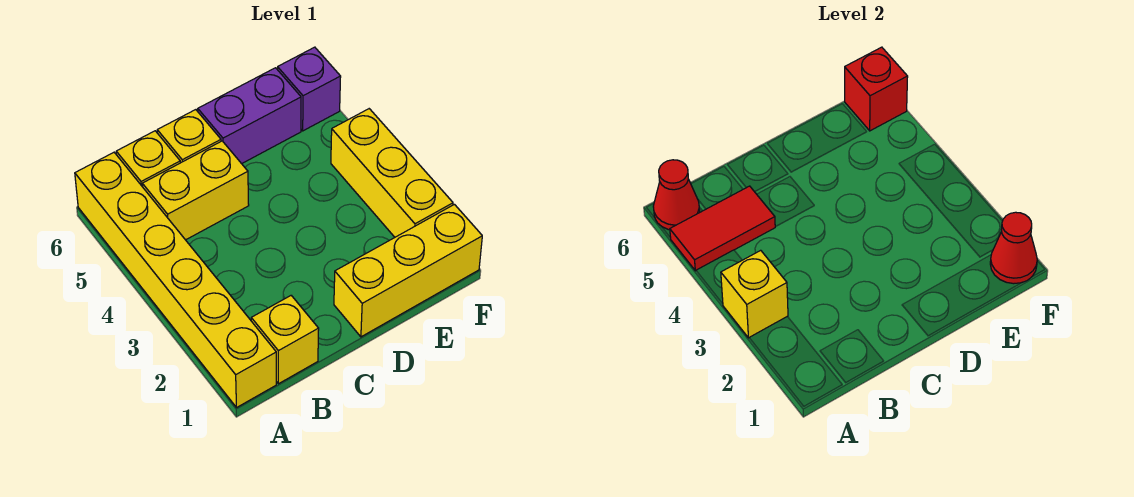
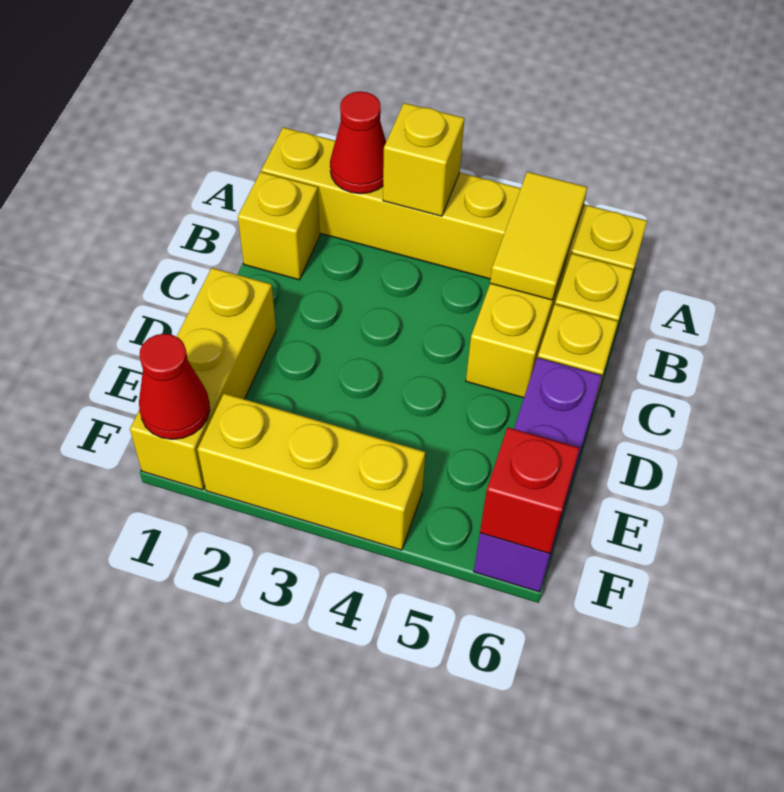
red tile A5:B5 level 2 -> yellow tile A5:B5 level 2
red cone A6 level 2 -> red cone A2 level 2

